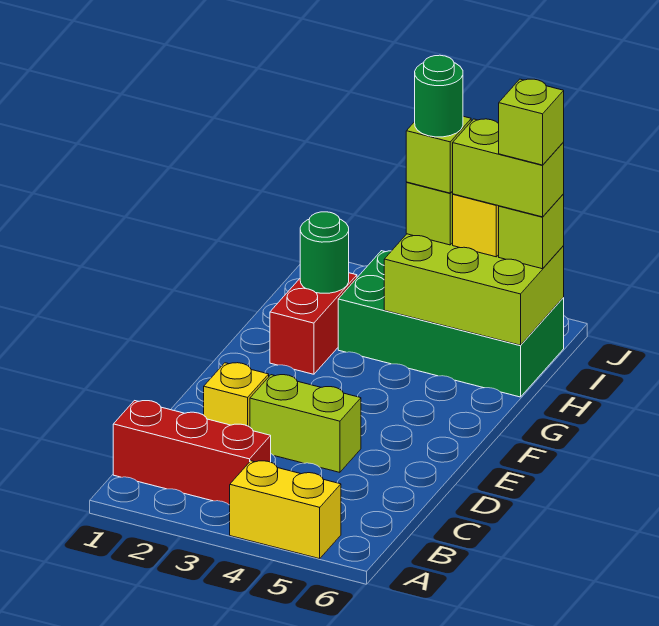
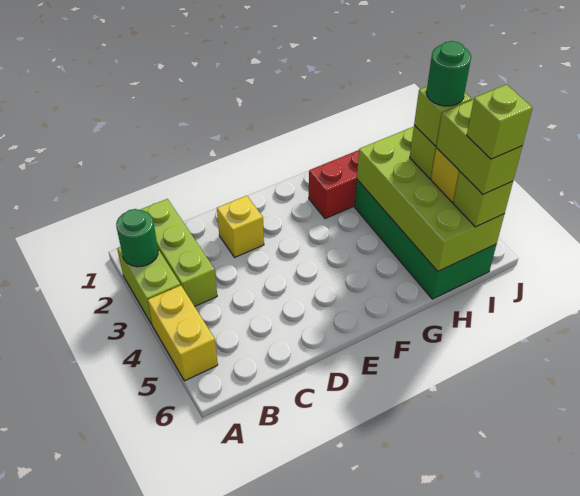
red brick B1:B3 level 1 -> lime brick B1:B3 level 1
lime brick D3:D4 level 1 -> lime brick A2:A3 level 1
green round brick H2 level 2 -> green round brick A2 level 2
lime brick H4:I6 level 2 -> lime brick H3:I6 level 2

